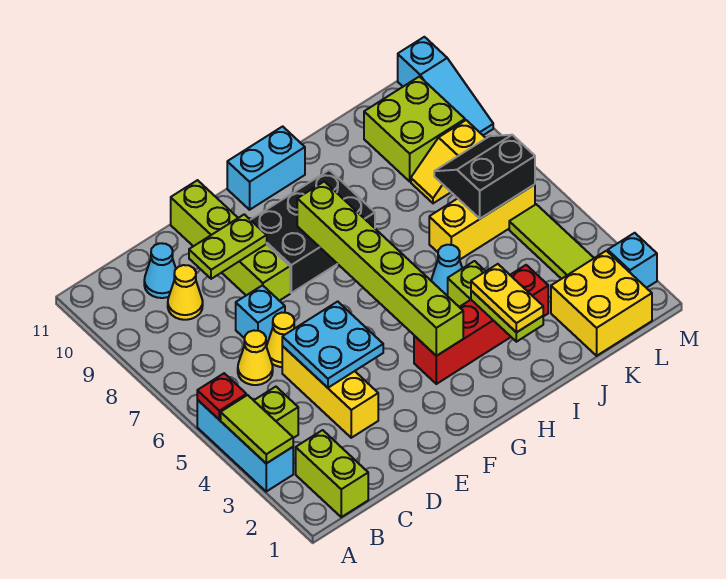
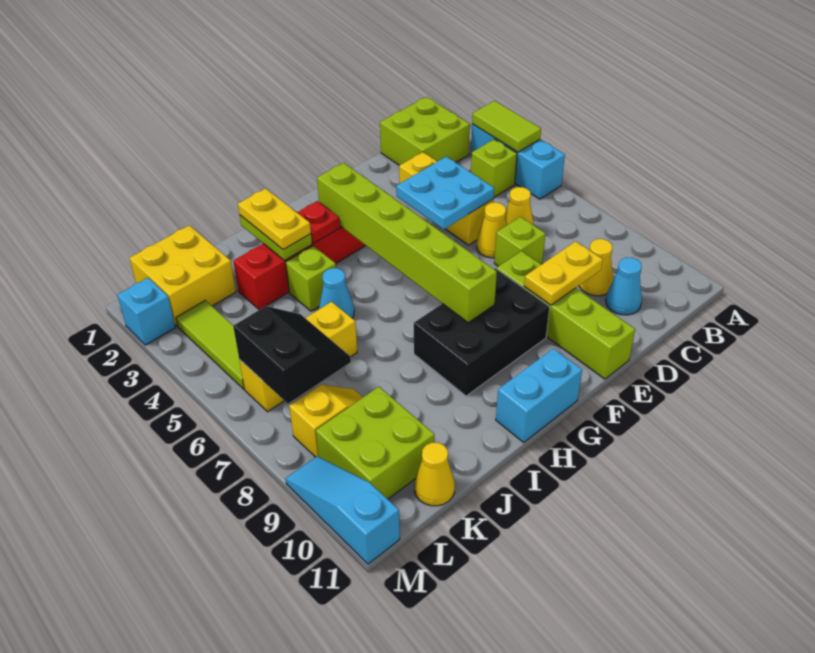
red plate A5 level 2 -> red plate H3 level 2
lime brick B1:B2 level 1 -> lime brick B1:C2 level 1
cyan brick D7 level 1 -> lime brick D7 level 1
lime plate D9:E9 level 2 -> yellow plate D9:E9 level 2
black slope K6:L7 level 2 top 6 -> black slope K6:L7 level 2 top L
none -> yellow cone K11 level 1

